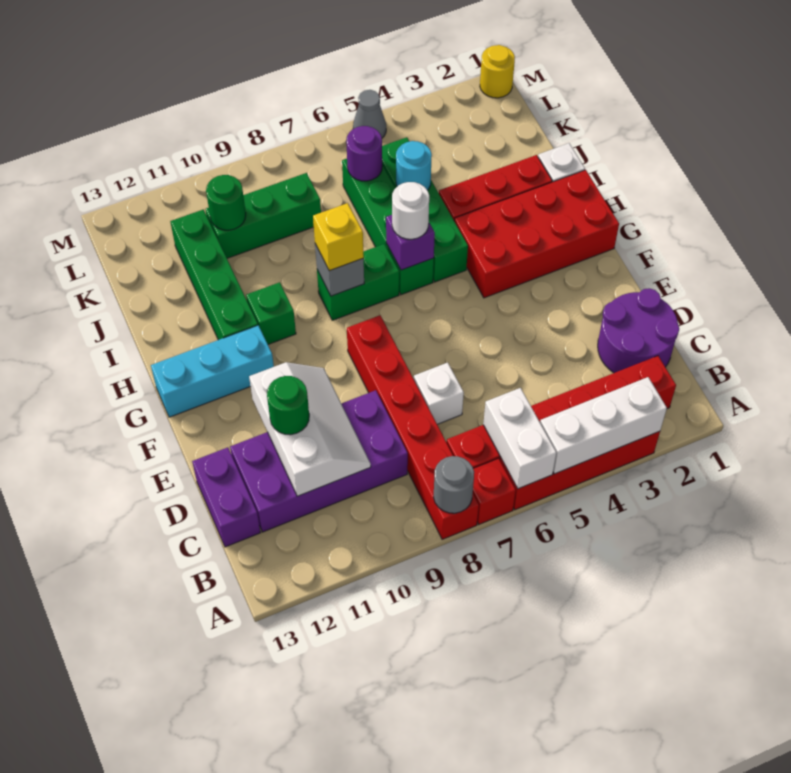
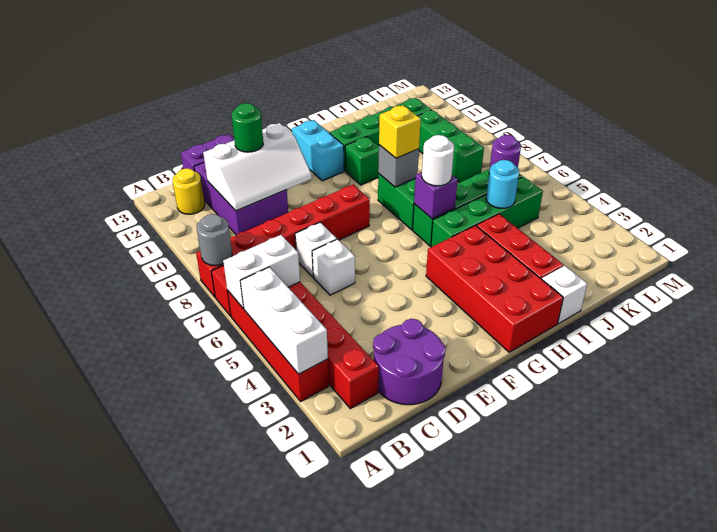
purple brick C9:D12 level 1 -> purple brick C10:D12 level 1
none -> white brick D6 level 1
cyan brick G11:G13 level 1 -> cyan brick G11:G12 level 1
green round brick K10 level 2 -> none
yellow round brick M1 level 1 -> yellow round brick B12 level 1
grey cone M5 level 1 -> none

